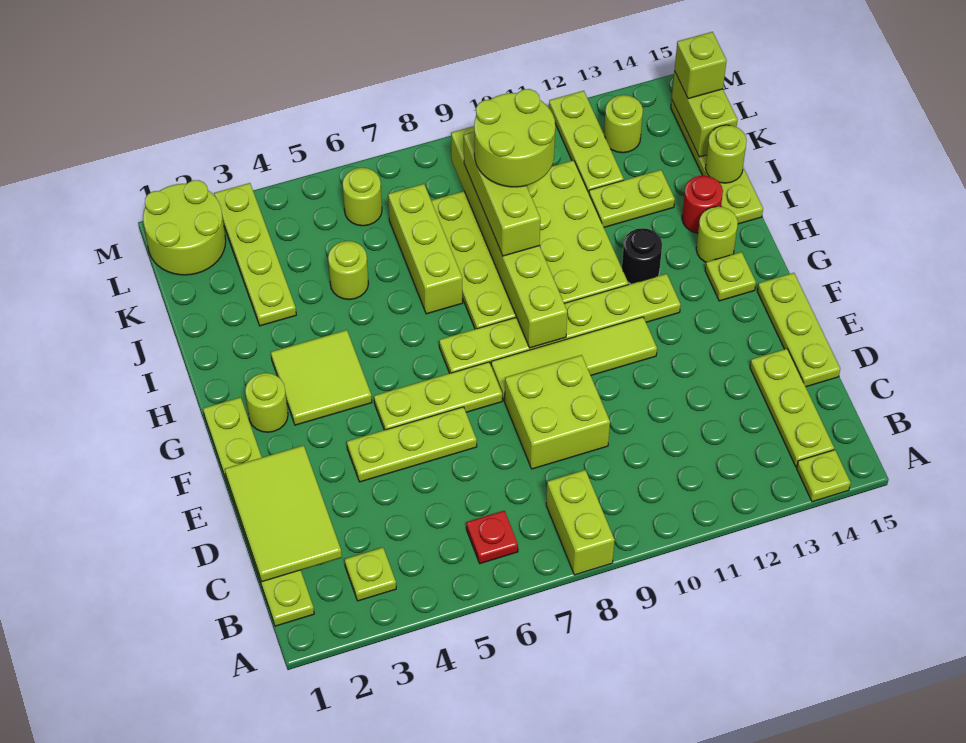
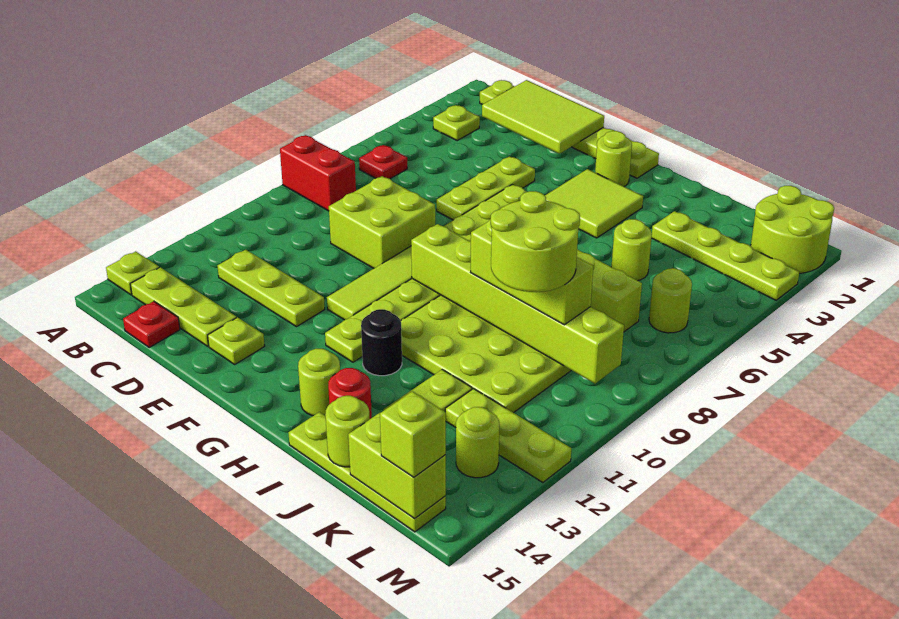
lime brick A8:B8 level 1 -> red brick A8:B8 level 1
none -> red plate C15 level 1
lime plate D15:F15 level 1 -> lime plate C12:E12 level 1
lime plate G14 level 1 -> lime plate E14 level 1

